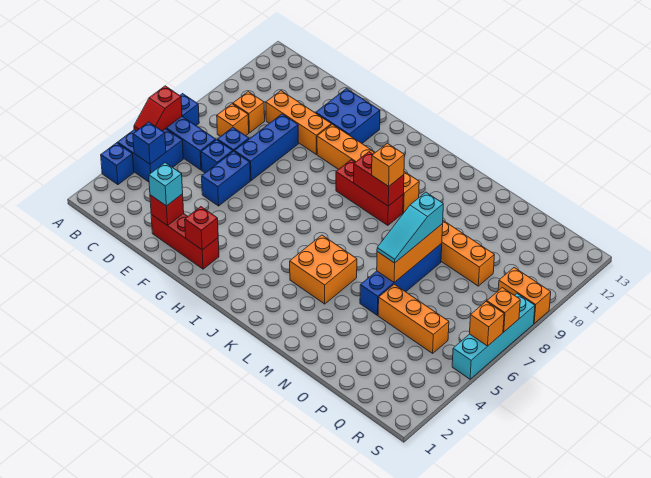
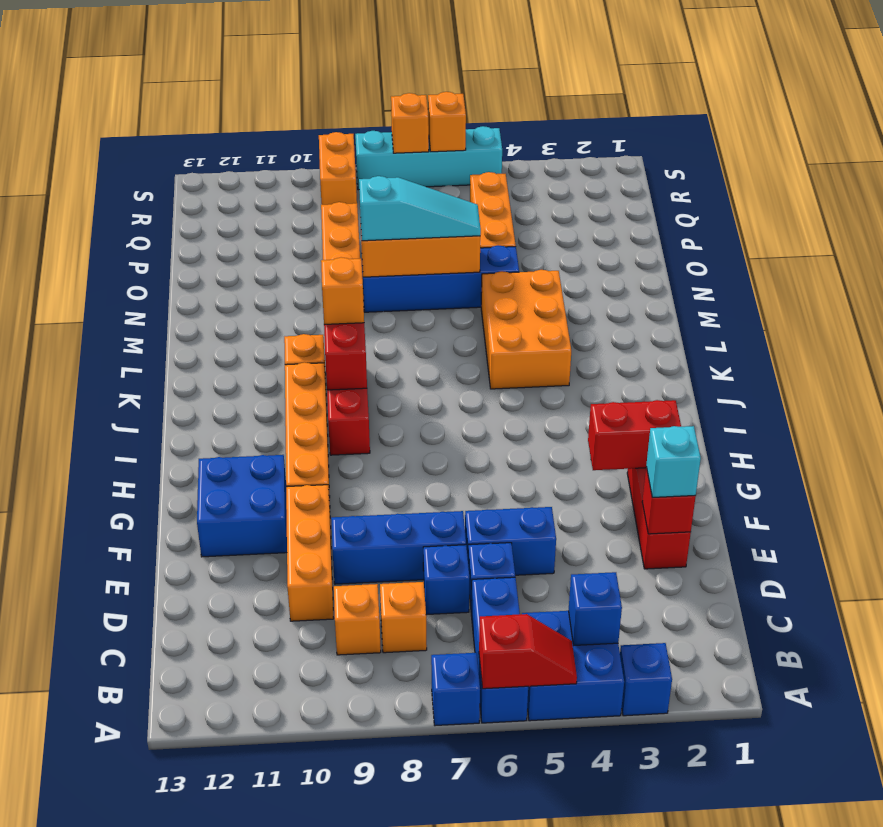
red brick G2 level 2 -> red brick G2:G3 level 2
orange brick K4:L5 level 1 -> orange brick K4:M5 level 1

